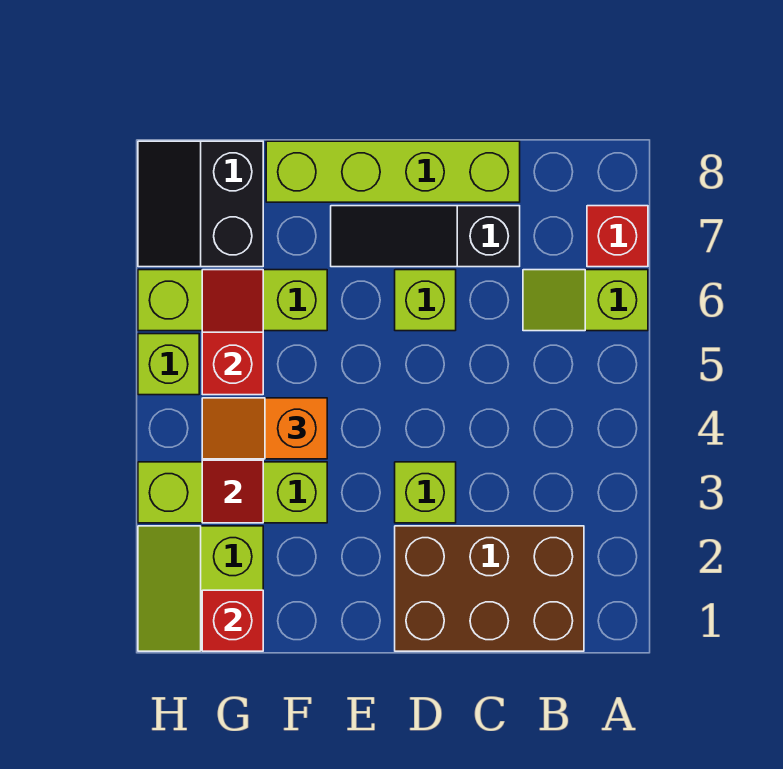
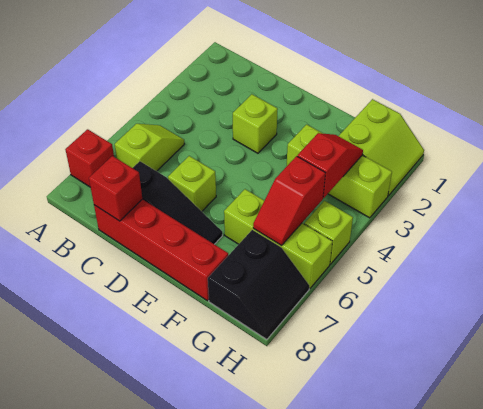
lime slope A6:B6 level 1 top A -> lime slope B5:B6 level 1 top 6
brown brick B1:D2 level 1 -> none
lime brick C8:F8 level 1 -> red brick C8:F8 level 1
orange slope F4:G4 level 3 top F -> none
red brick G1 level 2 -> red brick C8 level 2

